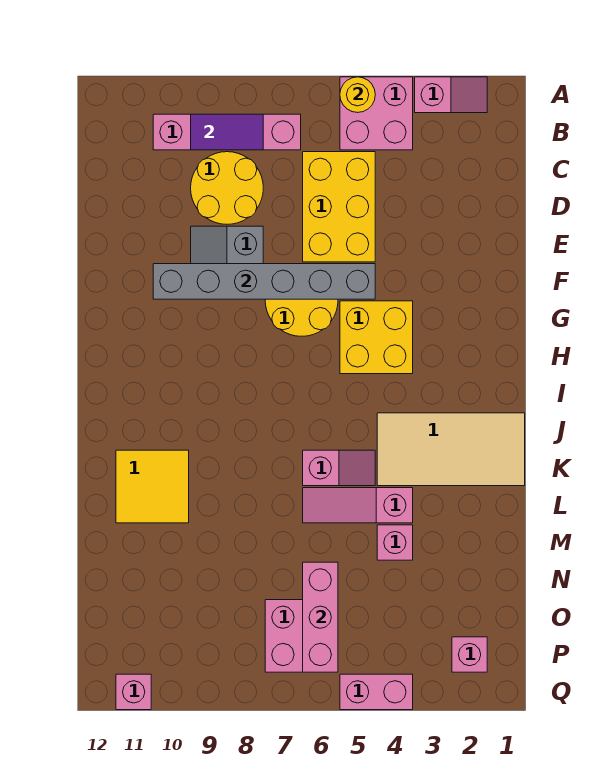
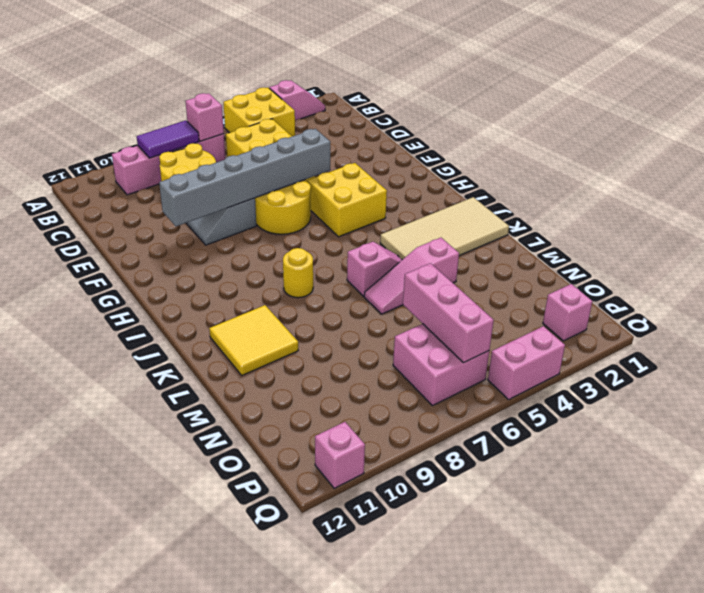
pink brick A4:B5 level 1 -> yellow brick A4:B5 level 1
yellow round brick A5 level 2 -> yellow round brick J8 level 1
pink brick M4 level 1 -> pink brick B7 level 2

